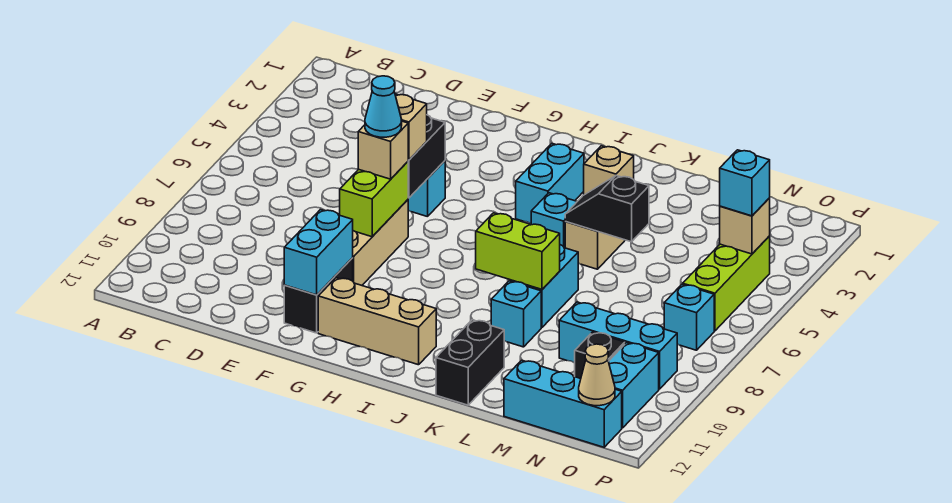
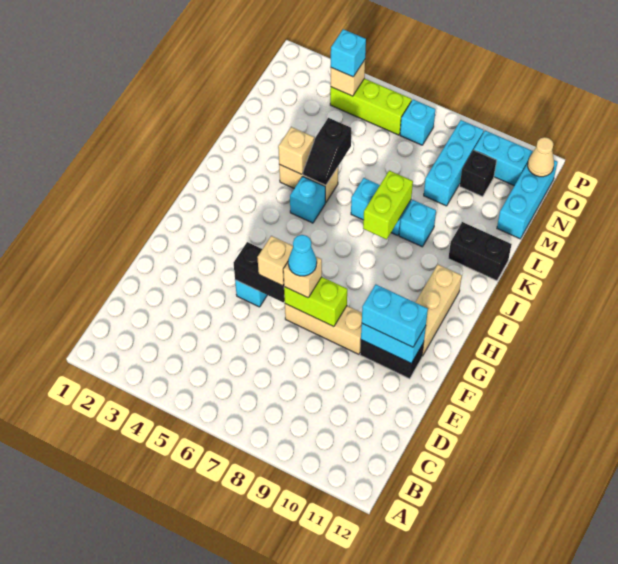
cyan brick I3:I4 level 1 -> cyan brick F10:F11 level 3

